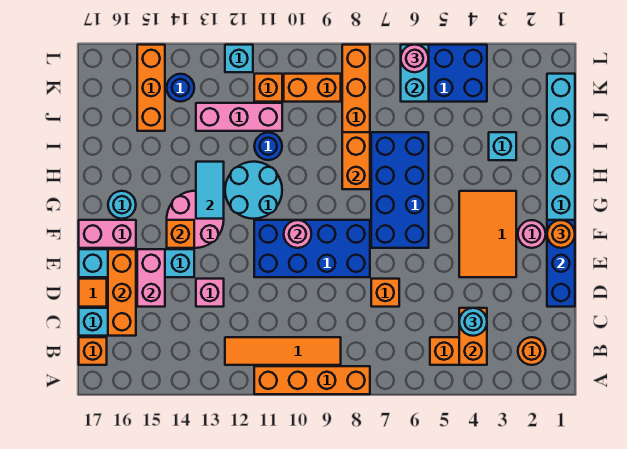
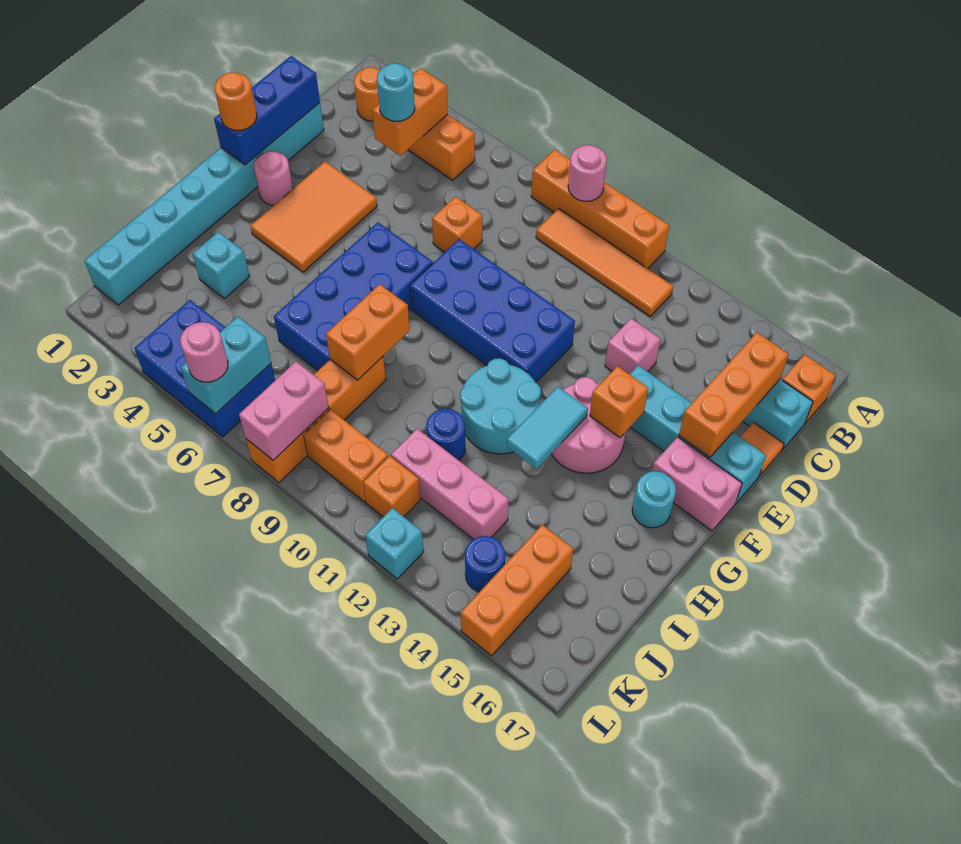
pink brick D15:E15 level 2 -> pink brick K8:L8 level 2
pink round brick F10 level 2 -> pink round brick A9 level 2

